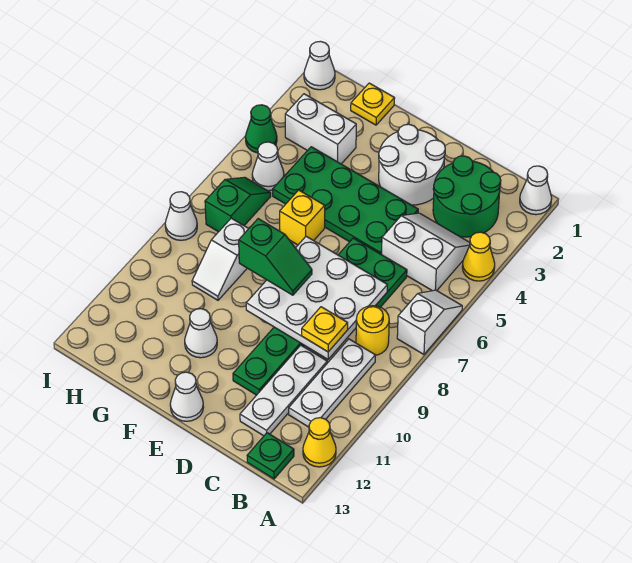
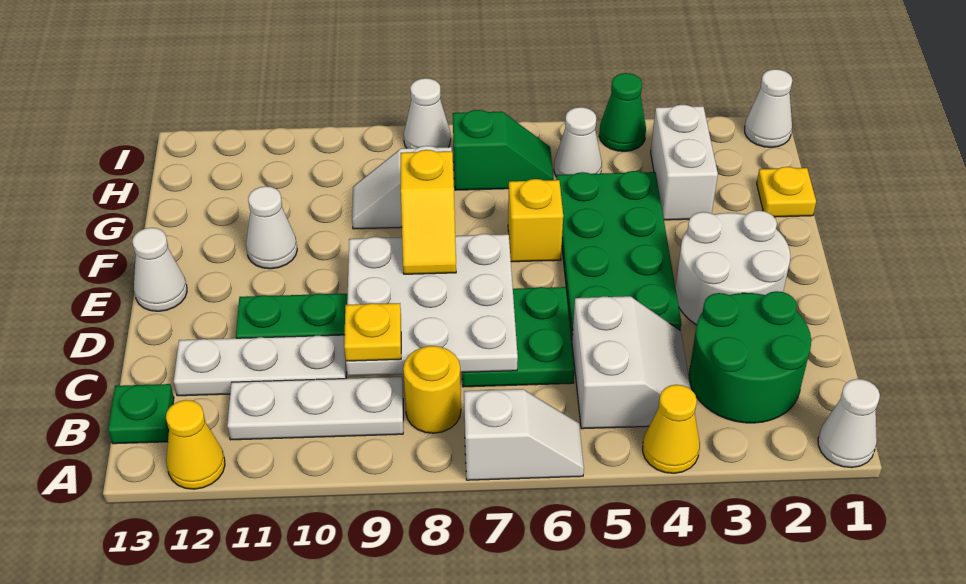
green slope E8:F8 level 3 top F -> yellow slope E8:F8 level 3 top F

